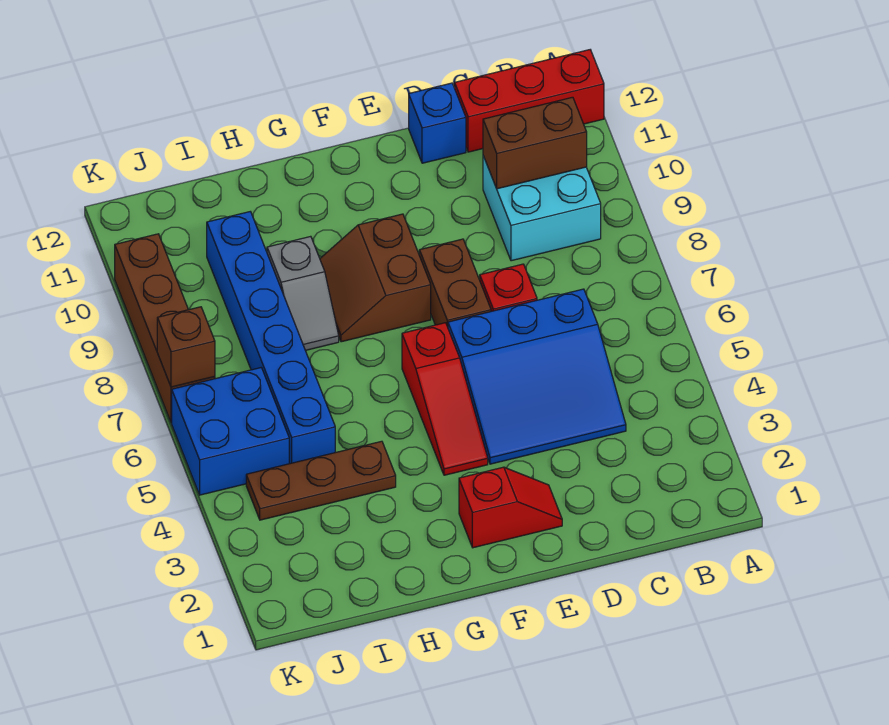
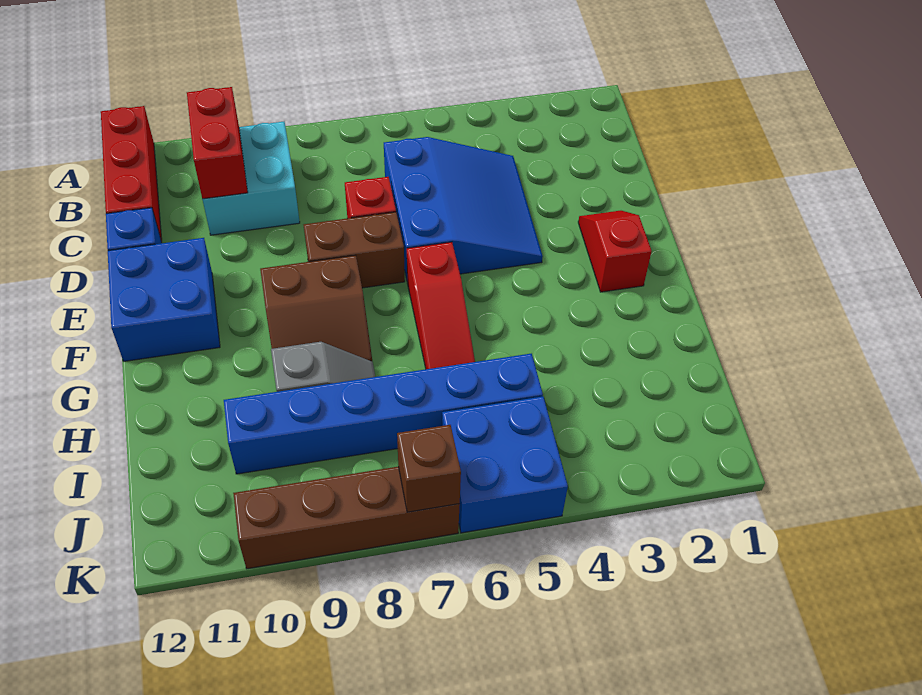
brown brick B10:C10 level 2 -> red brick B10:C10 level 2
none -> blue brick E11:F12 level 1
red slope F4:F6 level 1 top 6 -> red slope F6:H6 level 1 top F
brown plate H4:J4 level 1 -> none

